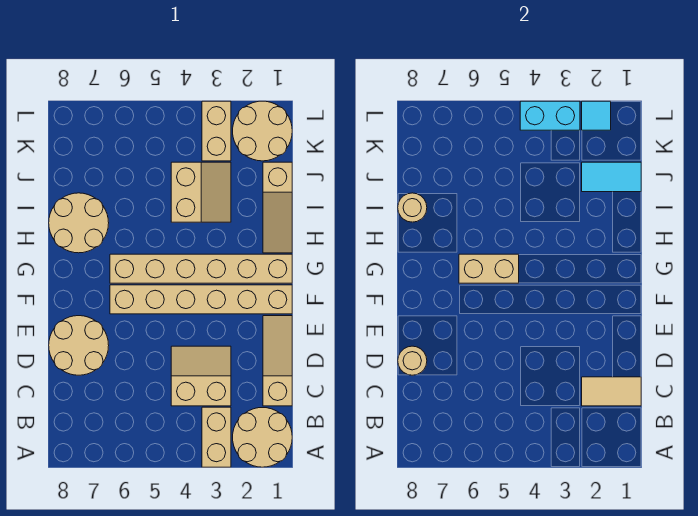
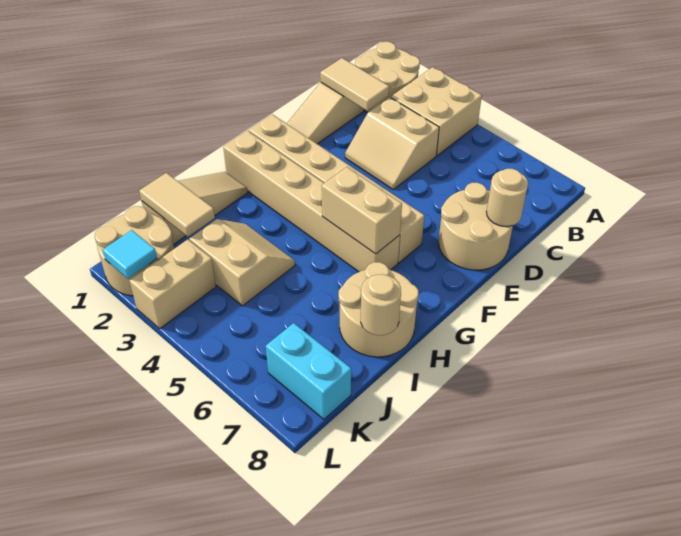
tan brick A3:B3 level 1 -> tan brick A3:B4 level 1
tan slope I3:J4 level 1 top 4 -> tan slope I3:J4 level 1 top J
cyan tile J1:J2 level 2 -> tan tile J1:J2 level 2
cyan brick L3:L4 level 2 -> cyan brick K7:K8 level 1

